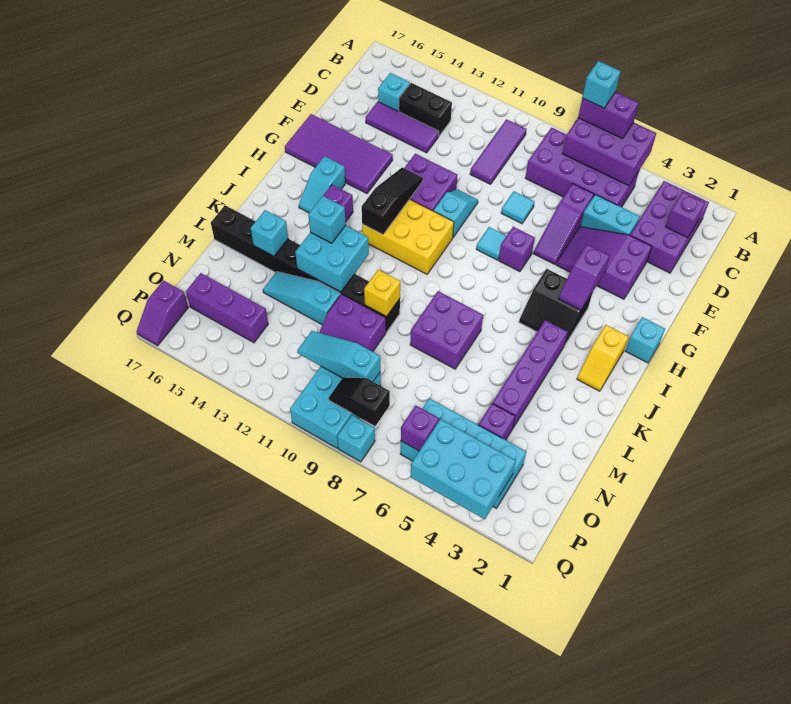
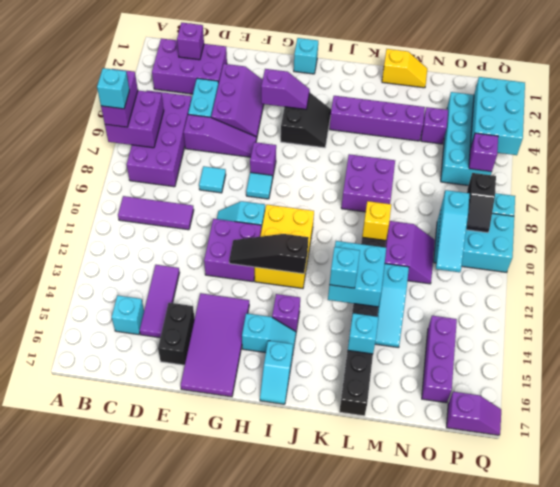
purple brick A5:B7 level 2 -> purple brick A6:B7 level 2
black brick C13:C14 level 1 -> black brick E15:E16 level 1
purple slope E3:F5 level 1 top 3 -> purple slope E3:F5 level 1 top E
yellow slope I2:J2 level 1 top I -> yellow slope L1:M1 level 1 top L
none -> cyan slope I16:I17 level 1 top 16

